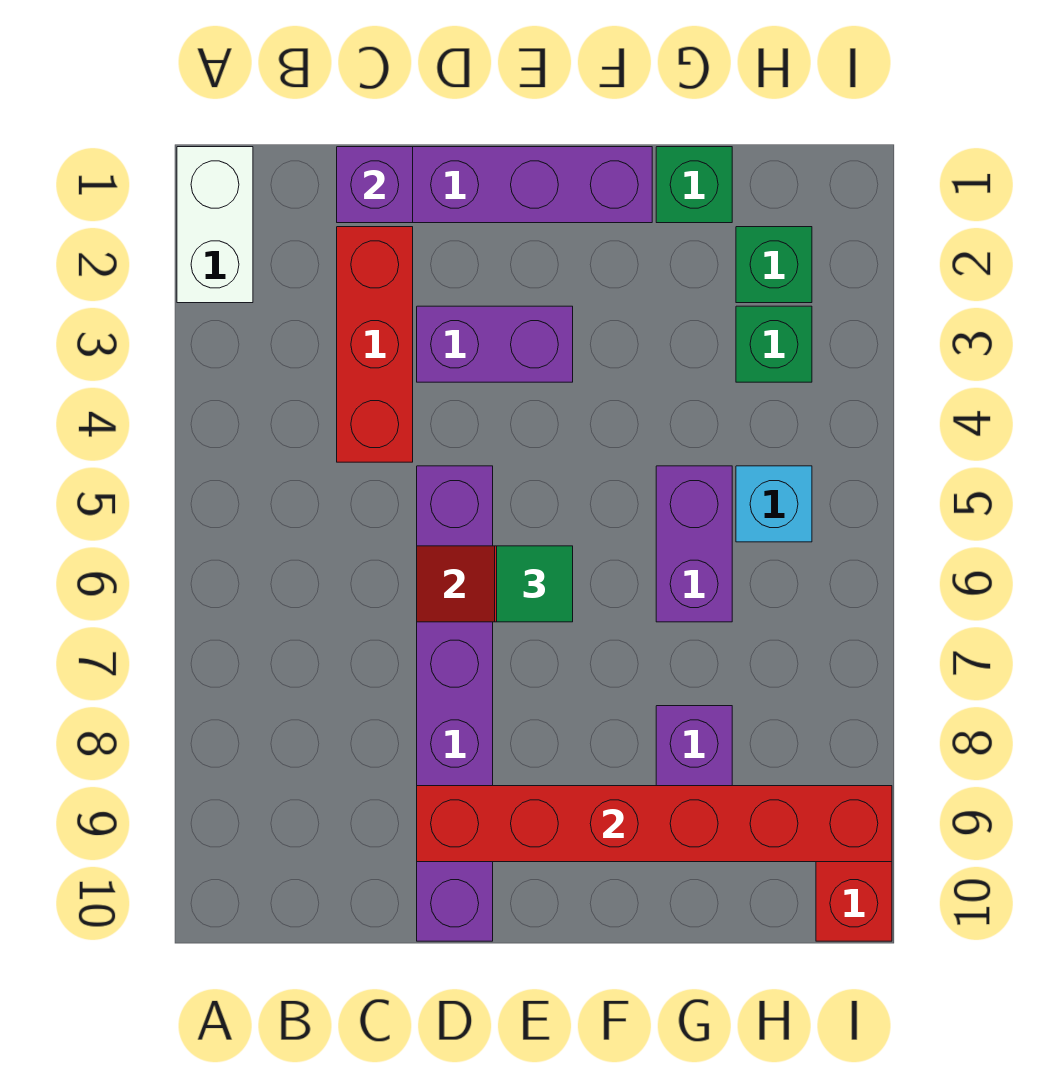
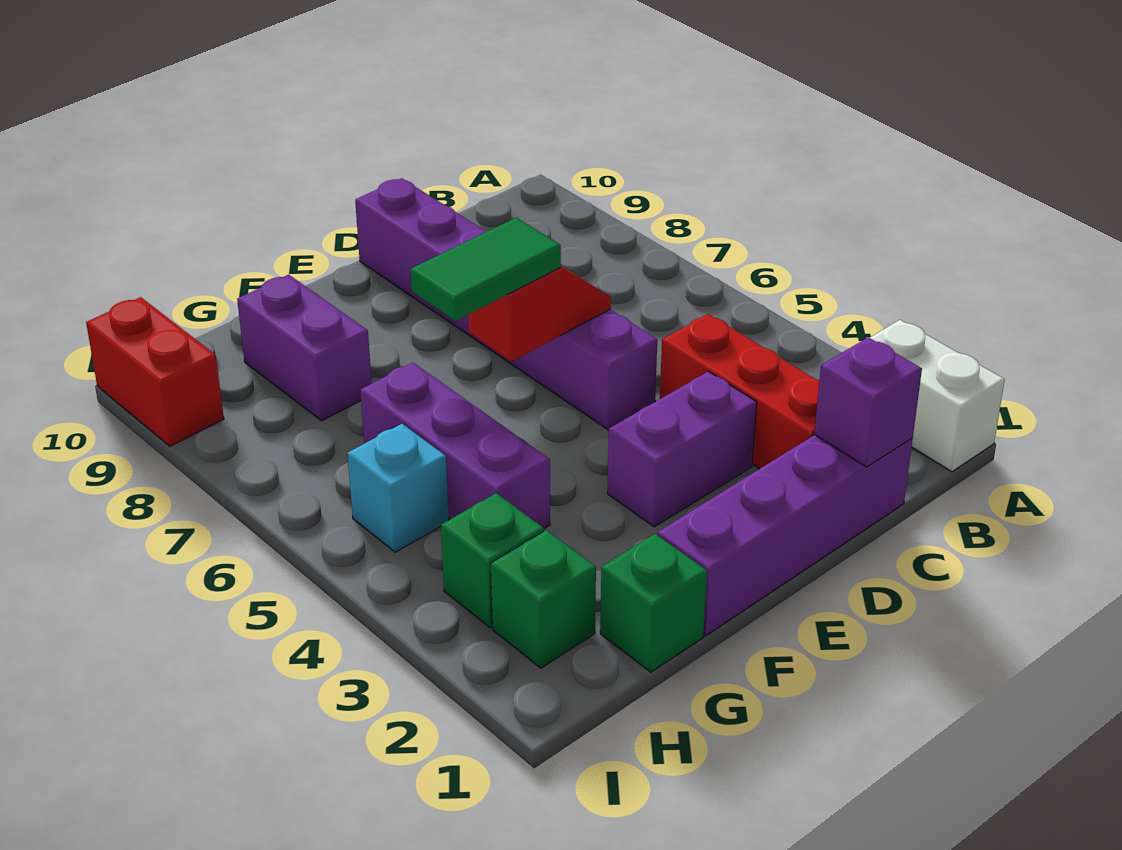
red brick D9:I9 level 2 -> none
green tile E6 level 3 -> green tile E6:F6 level 3
purple brick G5:G6 level 1 -> purple brick G4:G6 level 1

